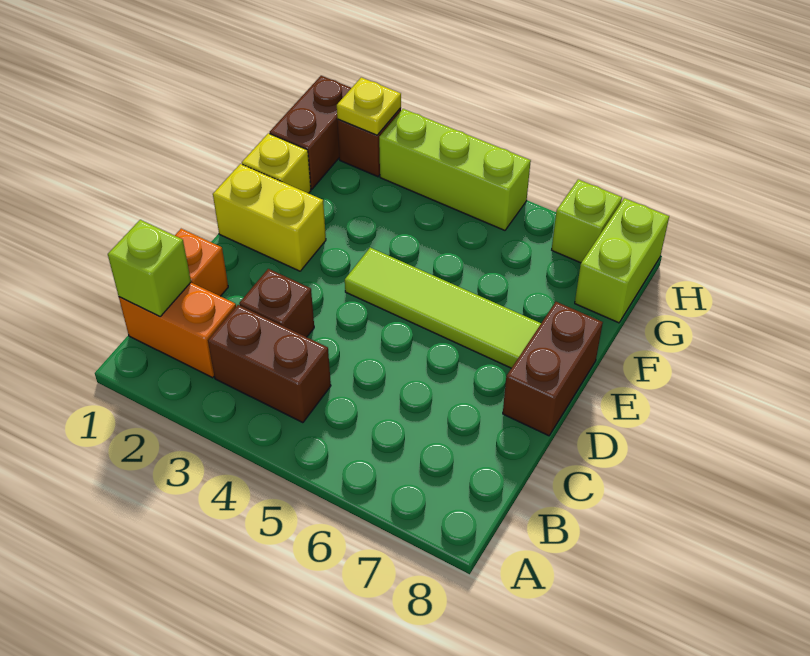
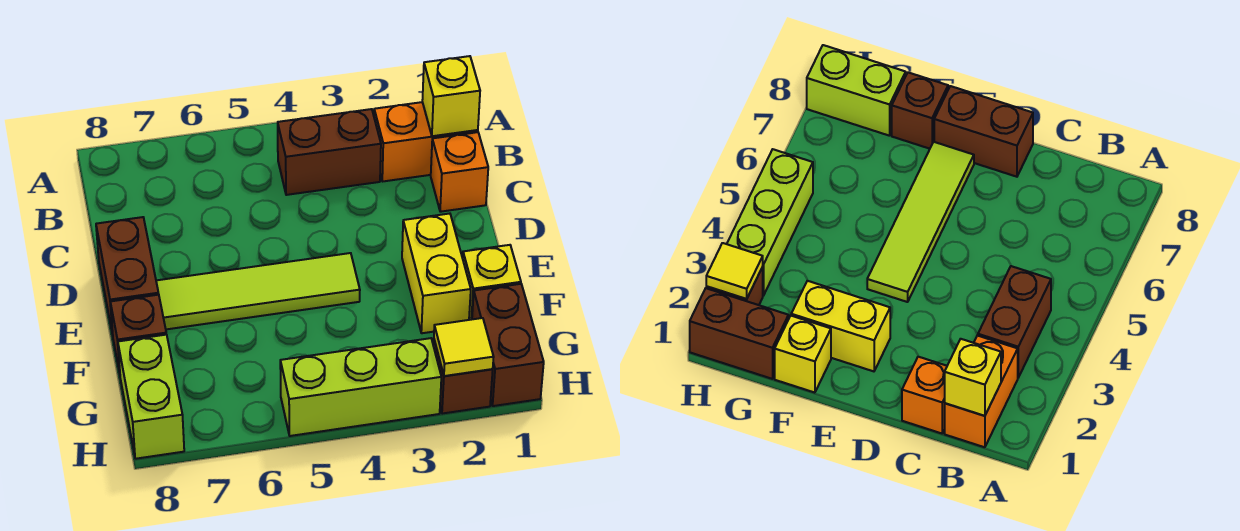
lime brick B1 level 2 -> yellow brick B1 level 2
brown brick C3 level 1 -> brown brick F8 level 1
yellow brick E1:E2 level 1 -> yellow brick E2:F2 level 1
yellow plate H2 level 2 -> yellow tile H2 level 2
lime brick H7 level 1 -> none

